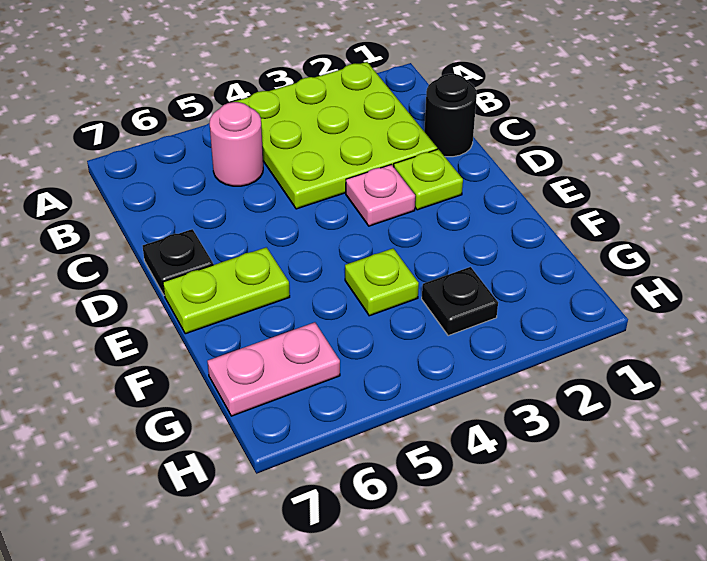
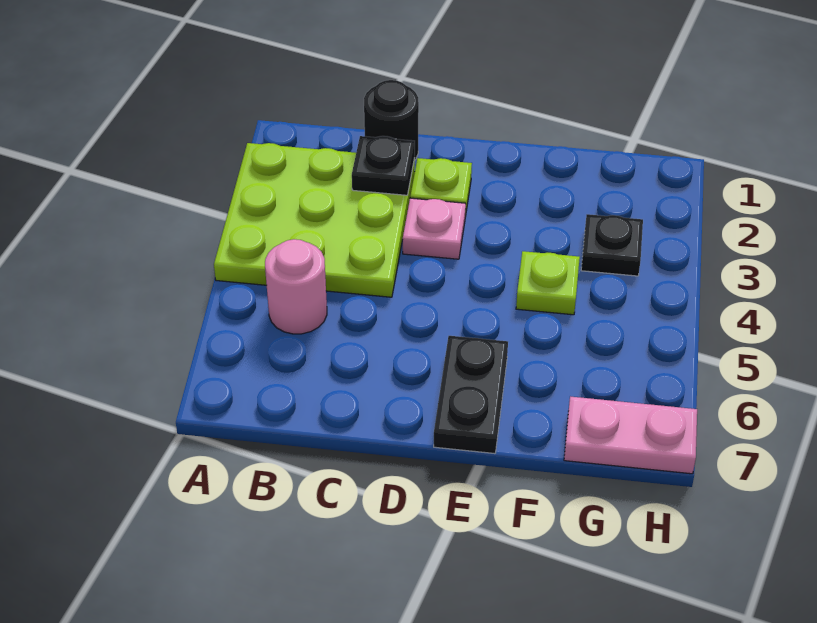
black plate D7 level 1 -> black plate C2 level 2
lime plate E6:E7 level 1 -> black plate E6:E7 level 1
pink plate G6:G7 level 1 -> pink plate G7:H7 level 1

